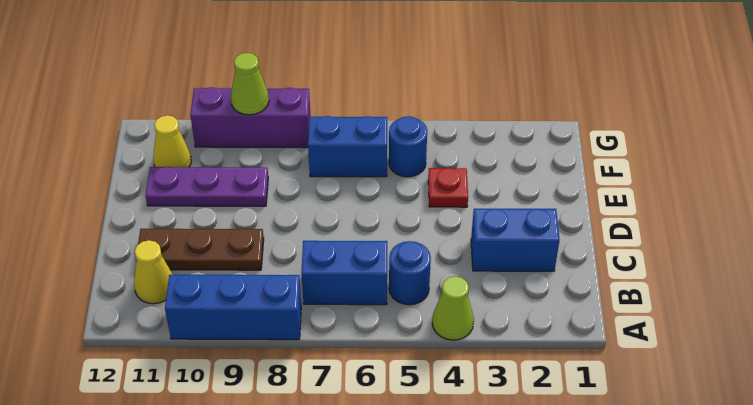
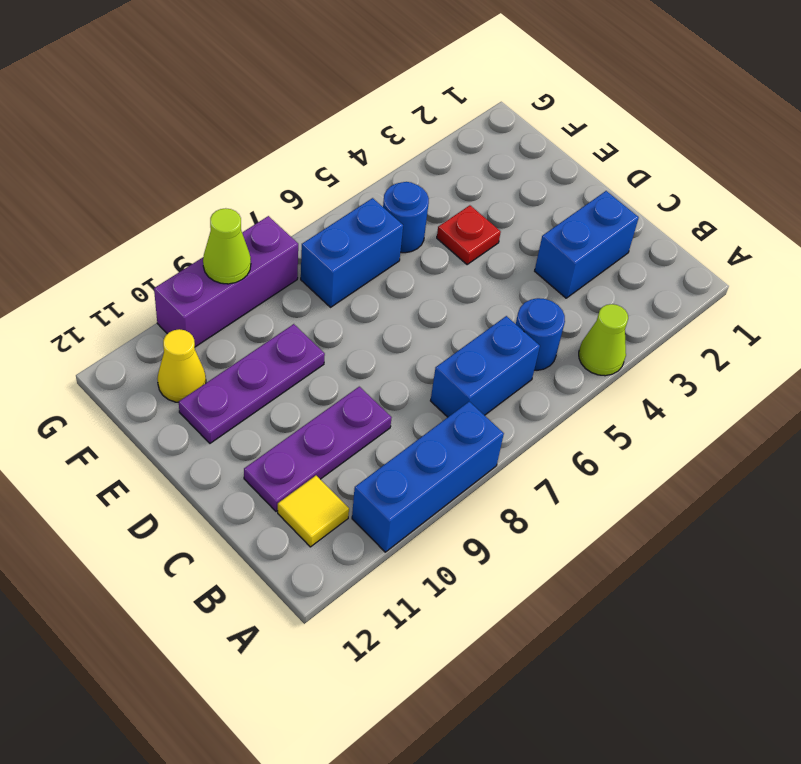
yellow cone B11 level 1 -> yellow tile B11 level 1
brown plate C9:C11 level 1 -> purple plate C9:C11 level 1

